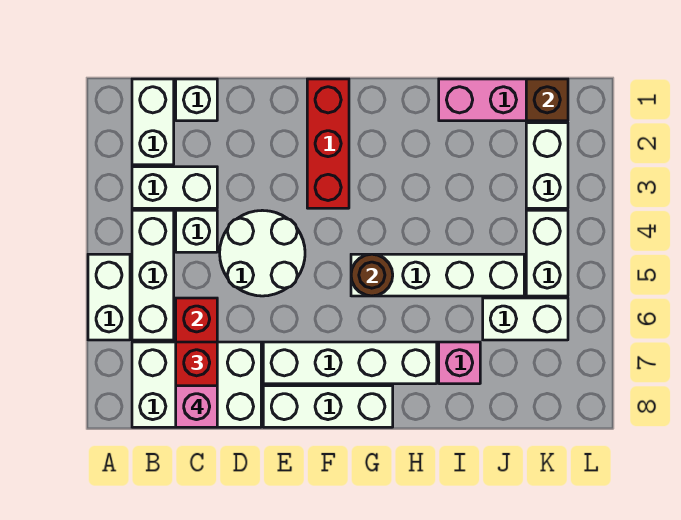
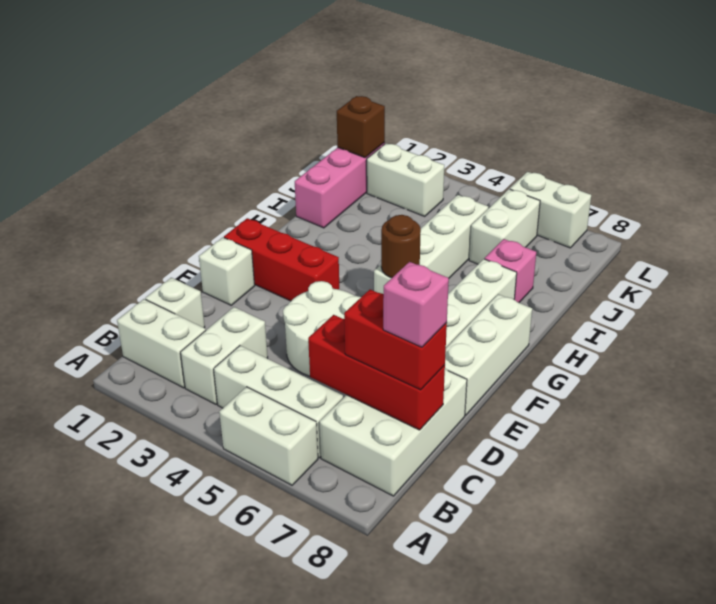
white brick C4 level 1 -> white brick E1 level 1
white brick K4:K5 level 1 -> white brick L6:L7 level 1

